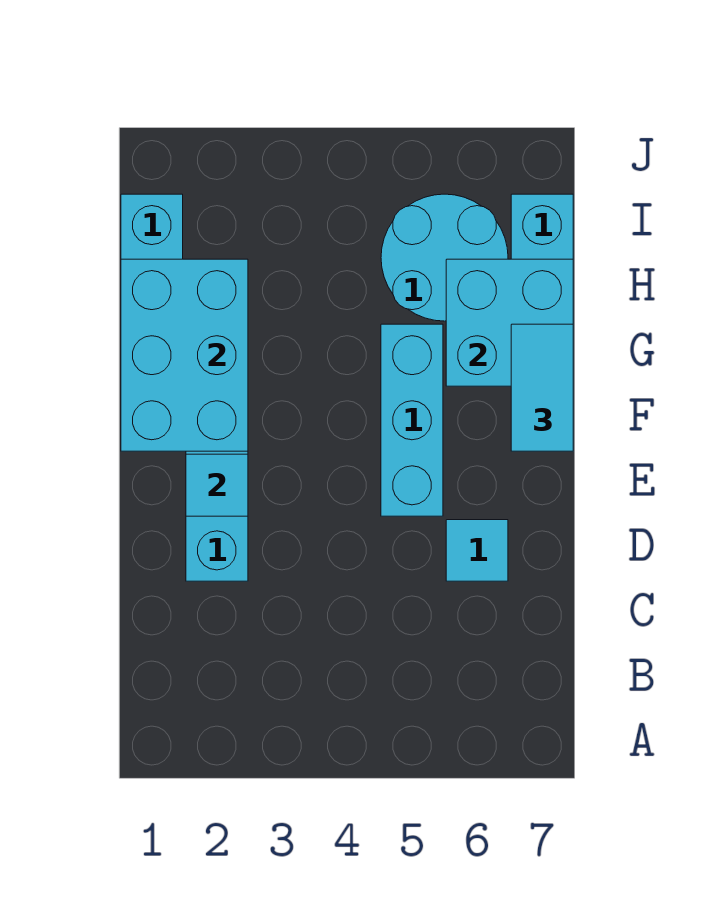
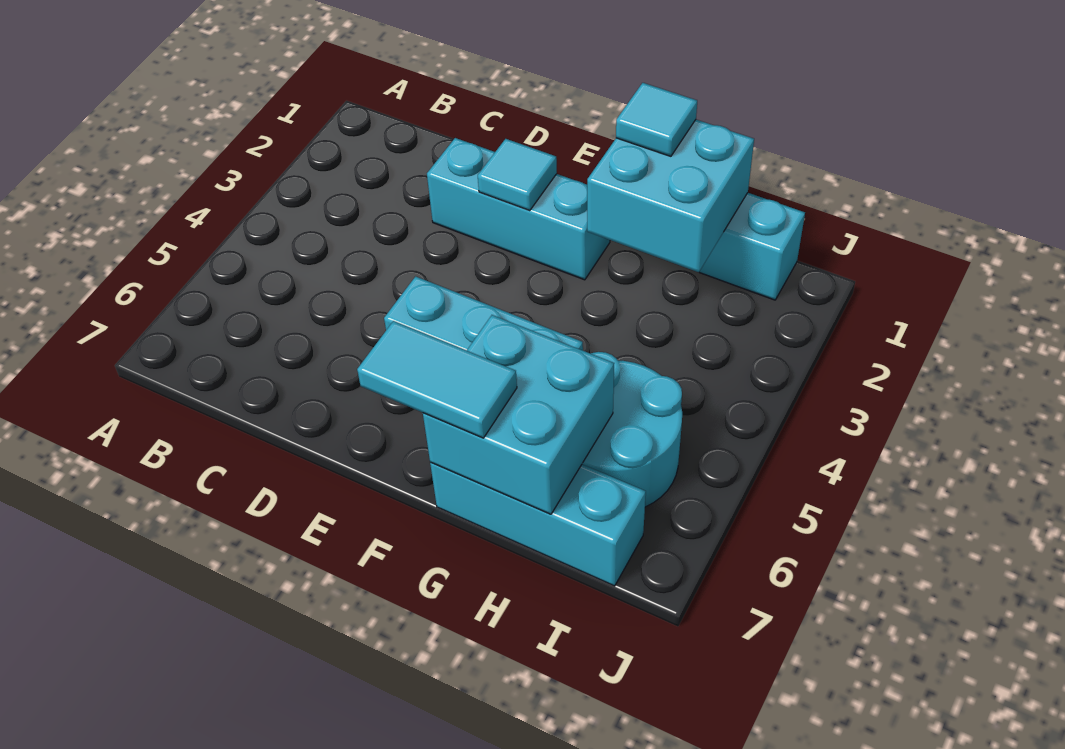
cyan tile D6 level 1 -> cyan tile G1 level 3
cyan brick F1:H2 level 2 -> cyan brick G1:H2 level 2

